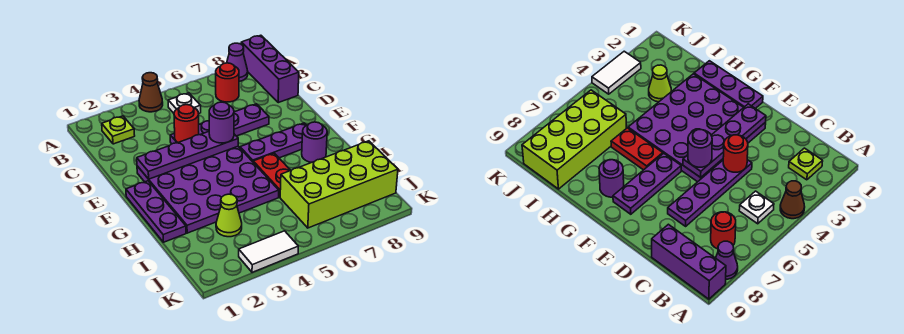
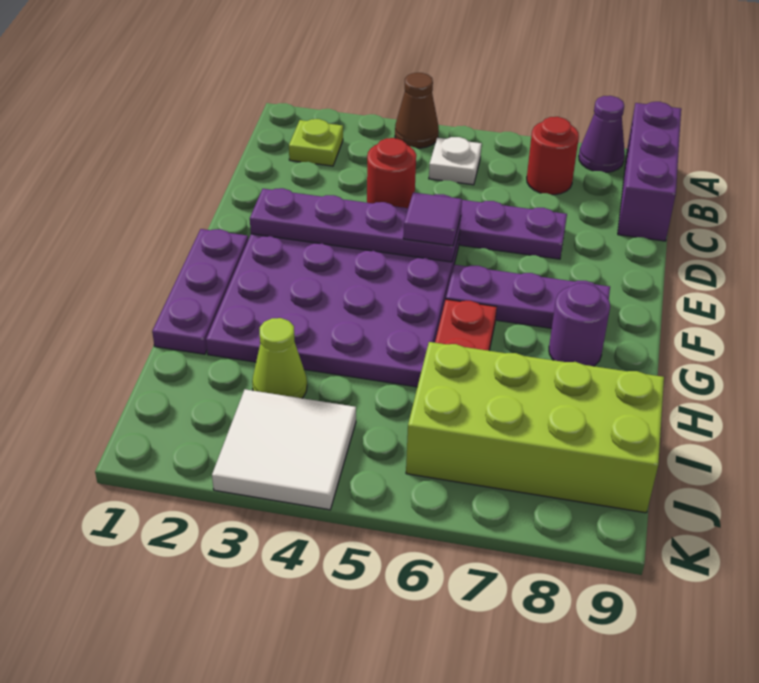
purple round brick E5 level 3 -> purple tile E5 level 3
white tile K3:K4 level 1 -> white tile J3:K4 level 1

